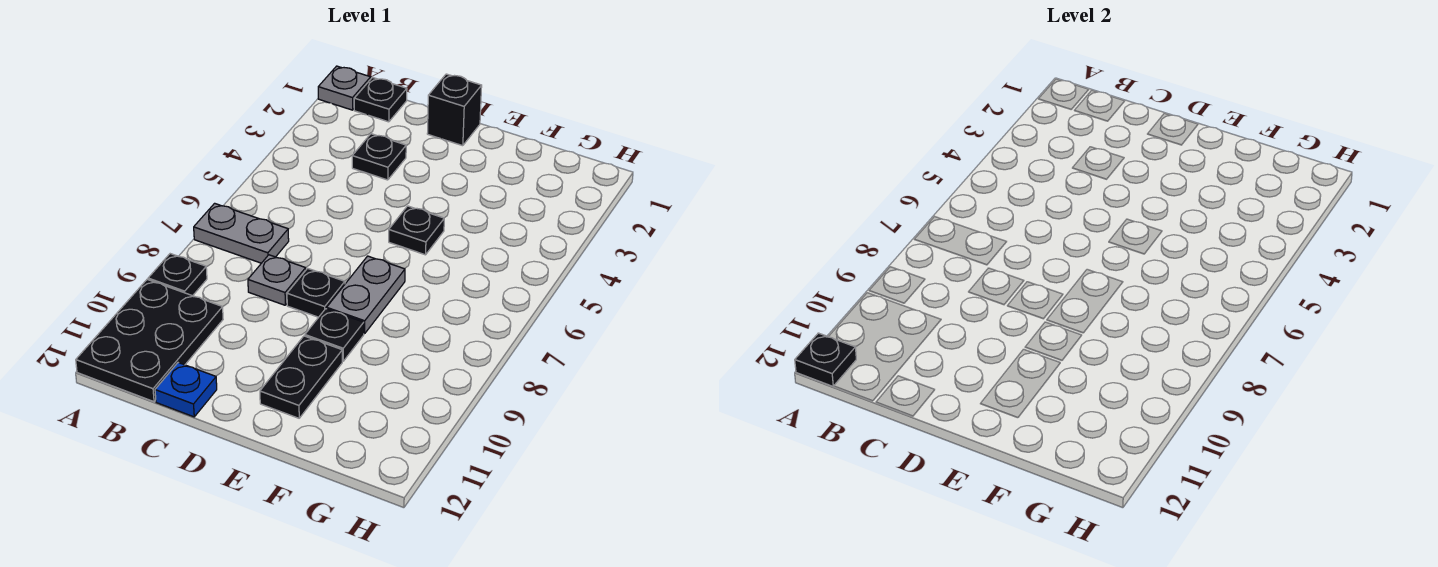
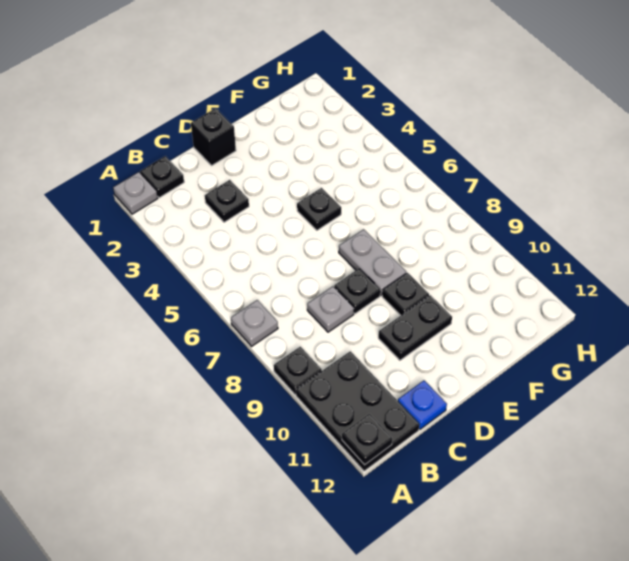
grey plate A7:B7 level 1 -> grey plate A7 level 1
black plate E10:E11 level 1 -> black plate D10:E10 level 1

